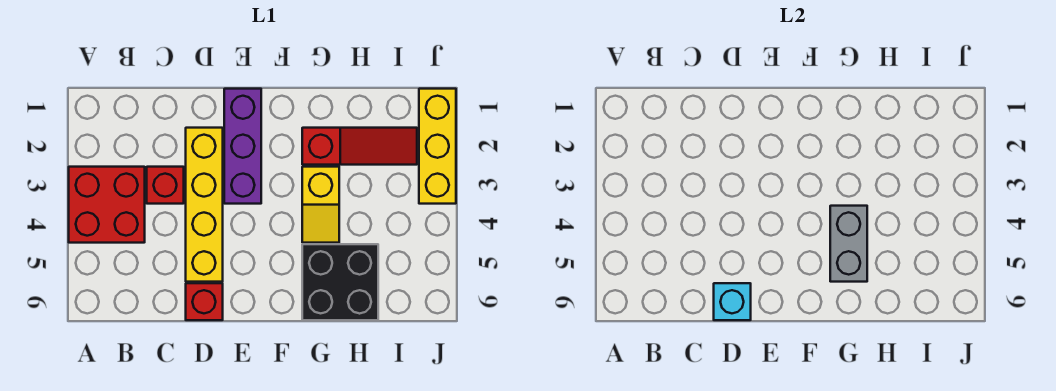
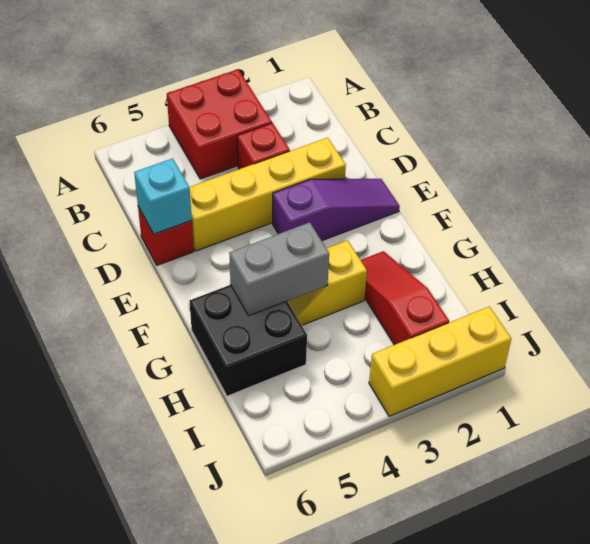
purple brick E1:E3 level 1 -> purple slope E1:E3 level 1 top 3
red slope G2:I2 level 1 top G -> red slope G2:I2 level 1 top I

